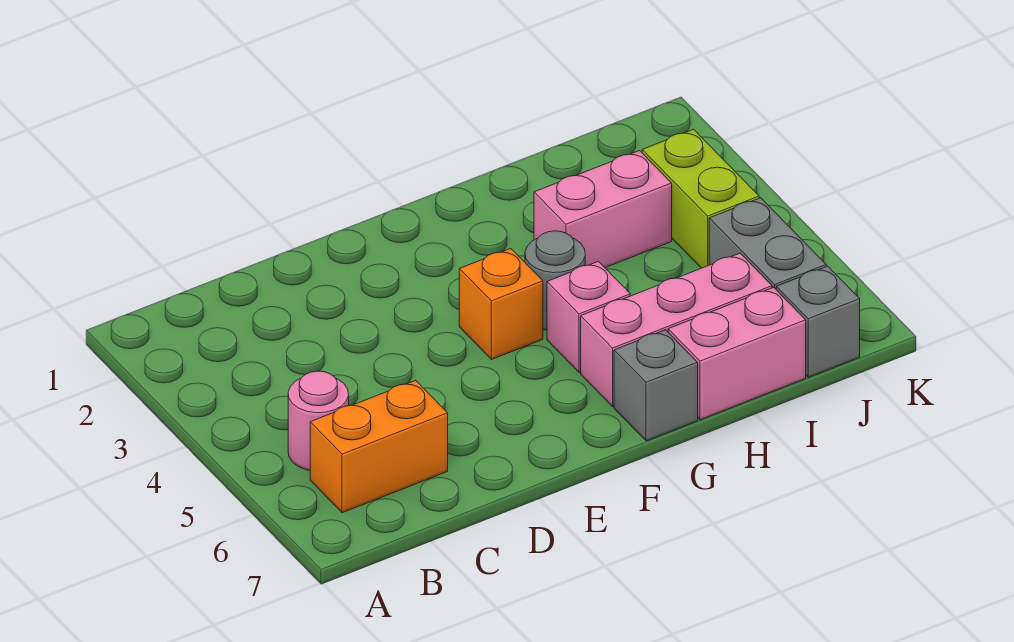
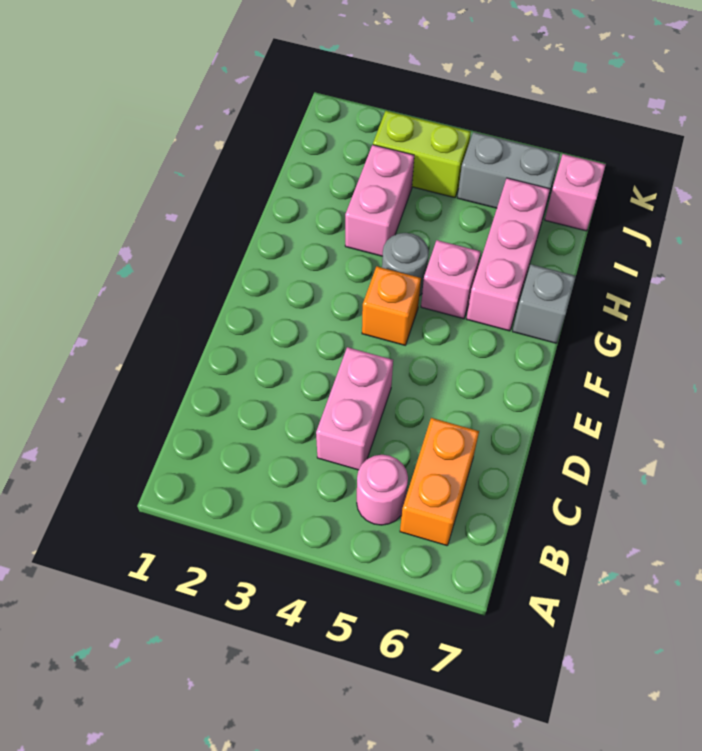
pink brick H7:I7 level 1 -> pink brick C4:D4 level 1
grey brick J7 level 1 -> pink brick J7 level 1

